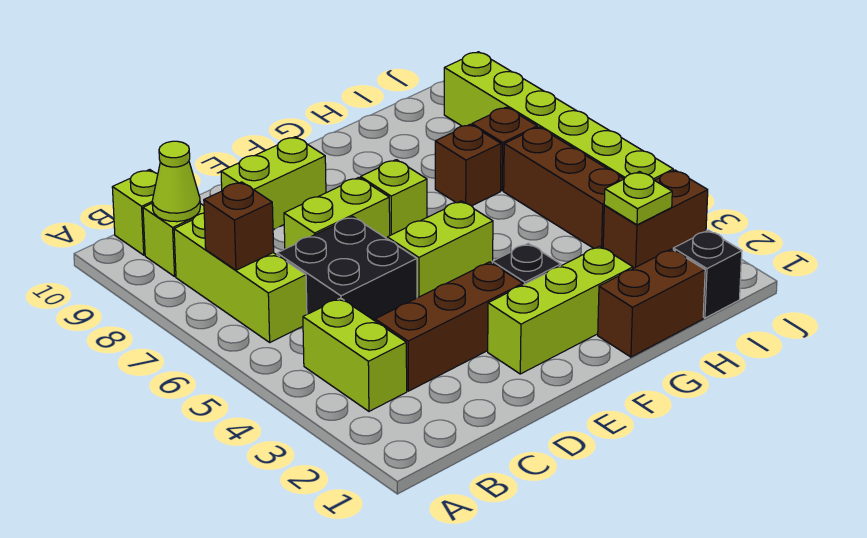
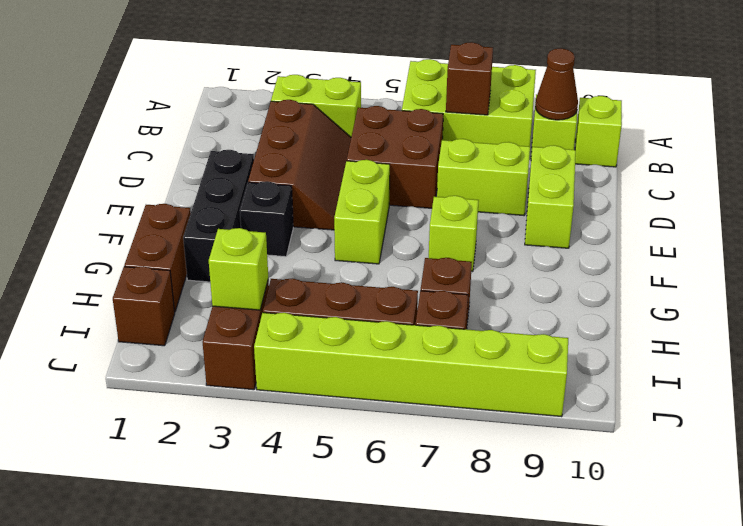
lime brick B6:B8 level 1 -> lime brick A6:B8 level 1
lime cone B9 level 2 -> brown cone B9 level 2
black brick C5:D6 level 1 -> brown brick C5:D6 level 1
lime brick D7:E7 level 1 -> lime brick D7:D8 level 1
lime brick E2:G2 level 1 -> black brick E2:G2 level 1
black brick I1 level 1 -> brown brick I1 level 1
lime plate I3 level 2 -> lime brick I3 level 2

